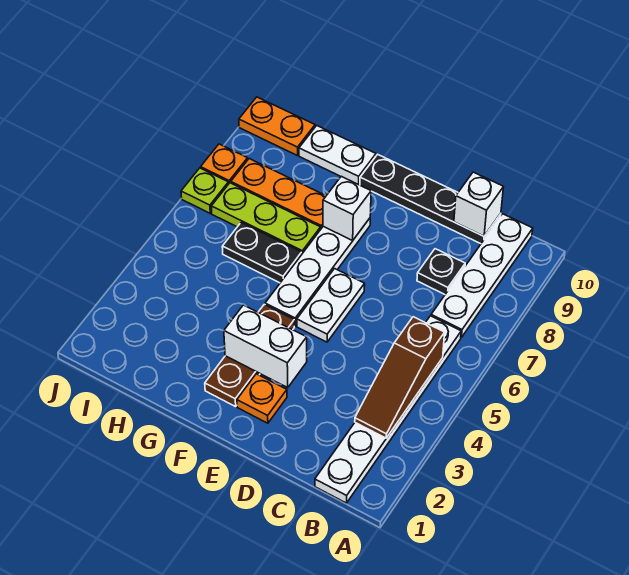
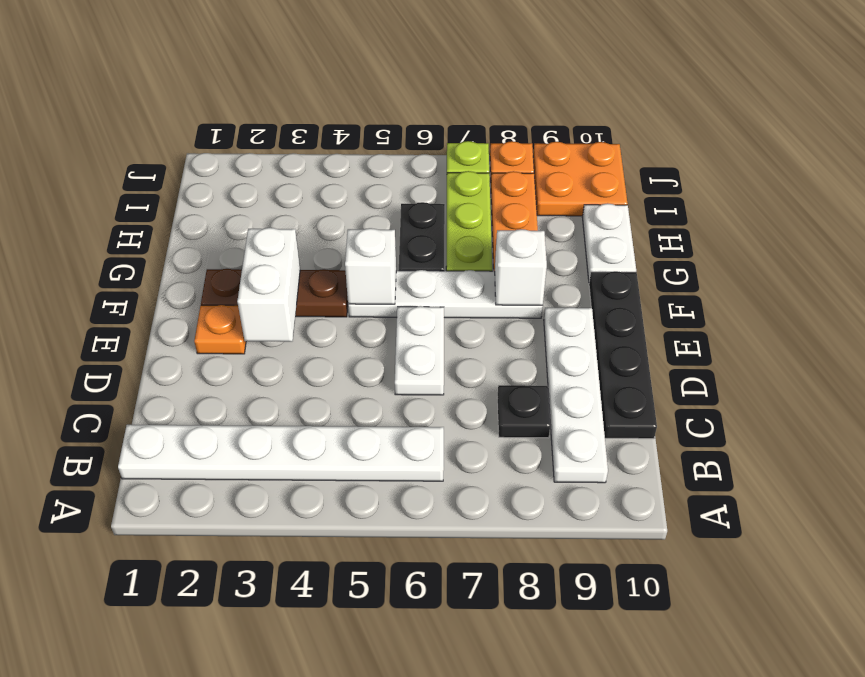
brown slope B3:B5 level 2 top 5 -> none
white plate B7:B10 level 1 -> white plate B9:E9 level 1
white brick C10 level 2 -> white brick F5 level 2
white plate E5:E6 level 1 -> white plate D6:E6 level 1
orange plate I10:J10 level 1 -> orange plate I9:J10 level 1

